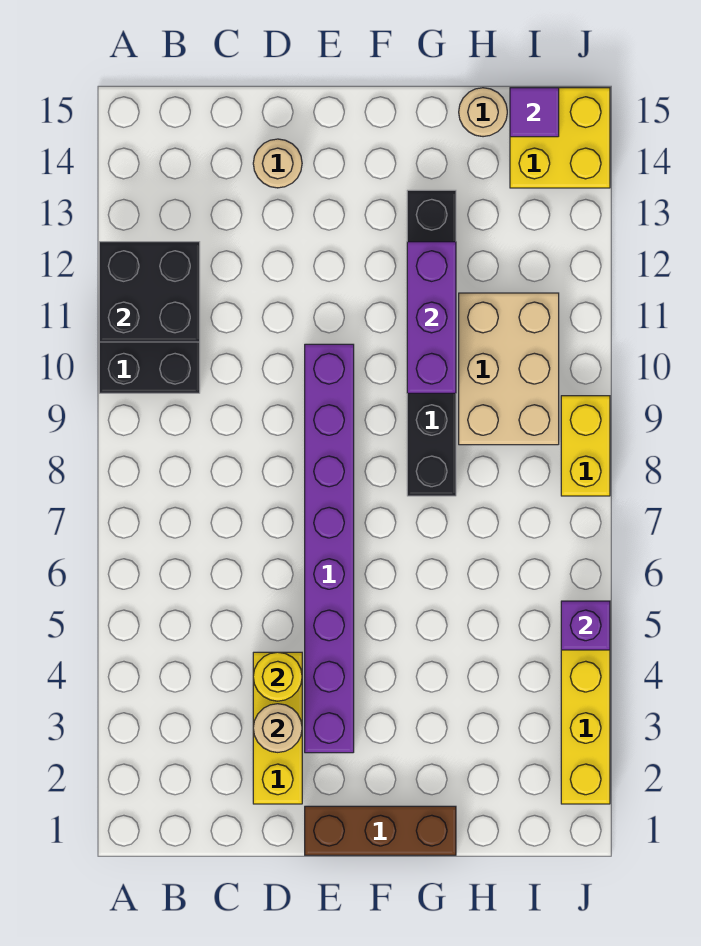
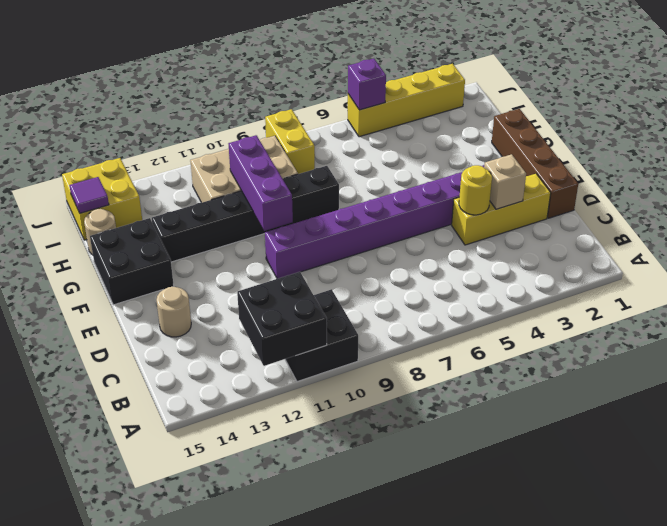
tan round brick D3 level 2 -> tan brick D3 level 2
brown brick E1:G1 level 1 -> brown brick D1:G1 level 1
none -> black brick F14:G15 level 1
purple brick G10:G12 level 2 -> purple brick F10:H10 level 2
yellow brick J8:J9 level 1 -> yellow brick I8:J8 level 1

